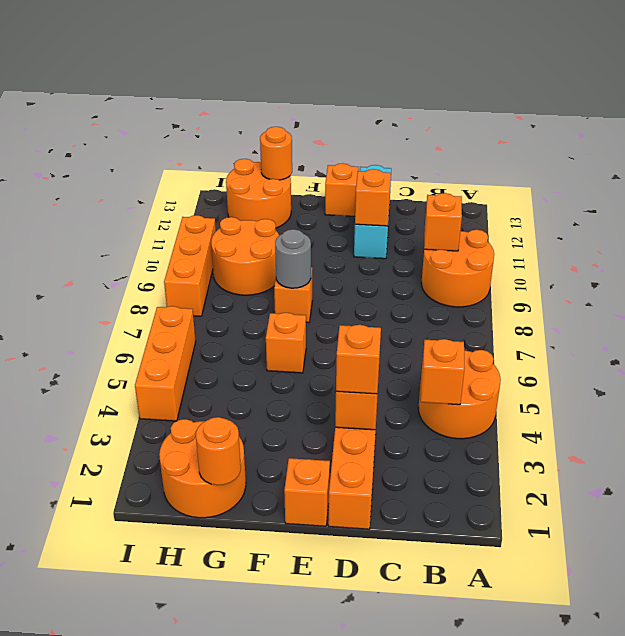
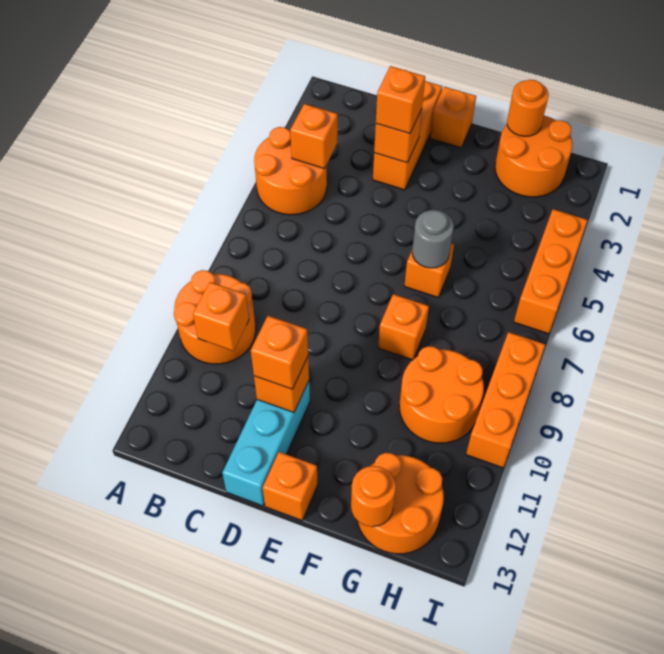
none -> orange brick D11 level 3
grey round brick F8 level 2 -> grey round brick F6 level 2

